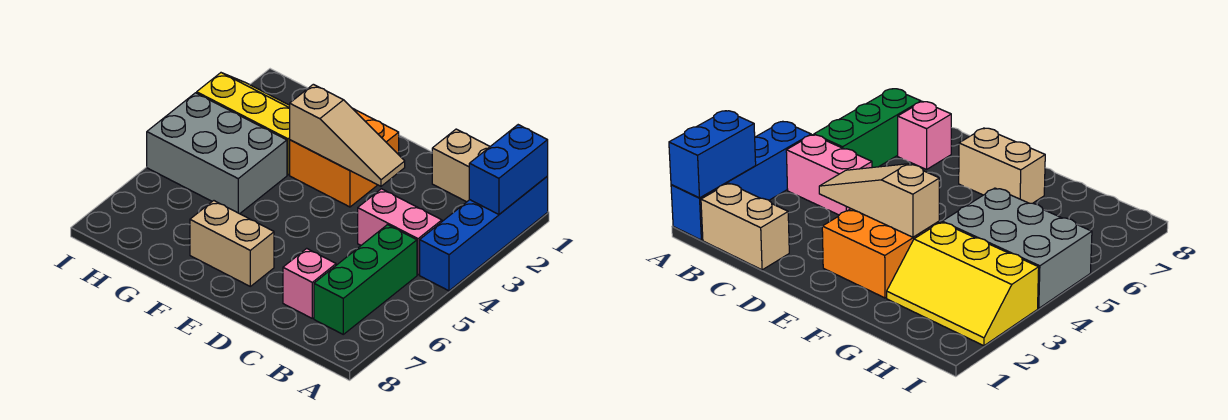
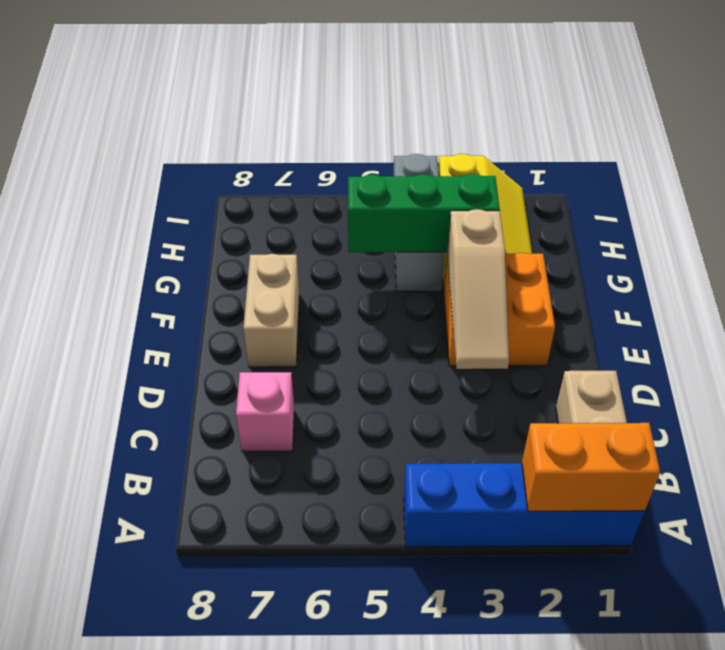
blue brick A1:A2 level 2 -> orange brick A1:A2 level 2
pink brick B4:C4 level 1 -> none
green brick B5:B7 level 1 -> green brick G3:G5 level 2
grey brick G4:I5 level 1 -> grey brick G4:I4 level 1

